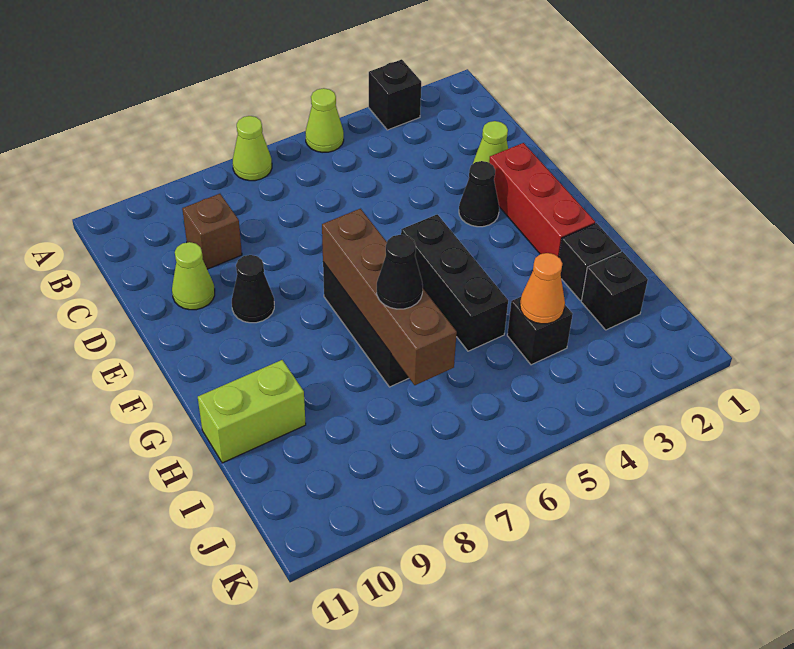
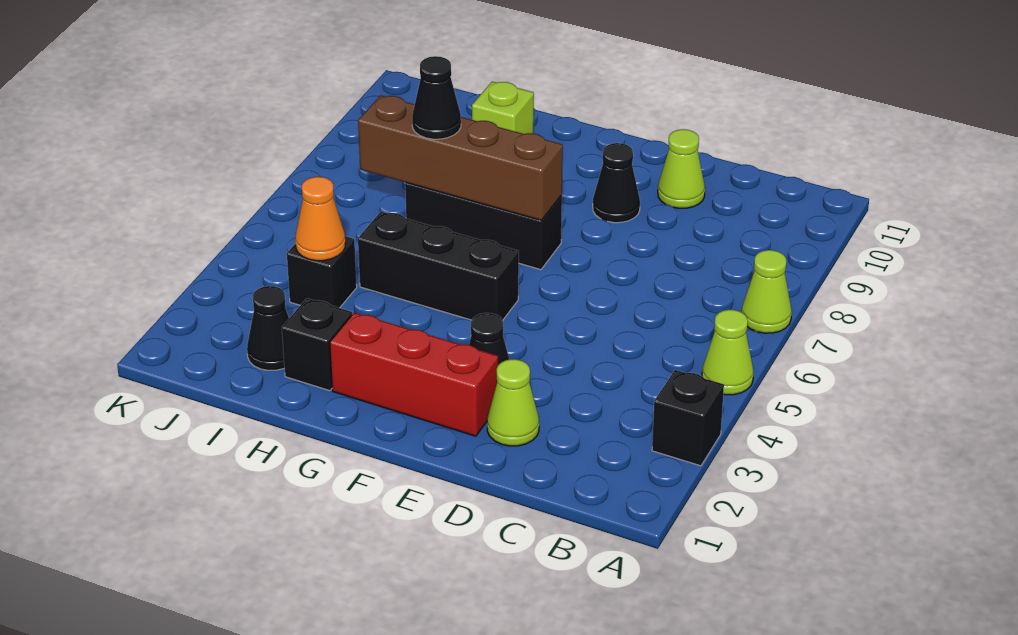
brown brick C9 level 1 -> none
lime brick H10:H11 level 1 -> lime brick H10 level 1
black brick I2 level 1 -> black cone I2 level 1

